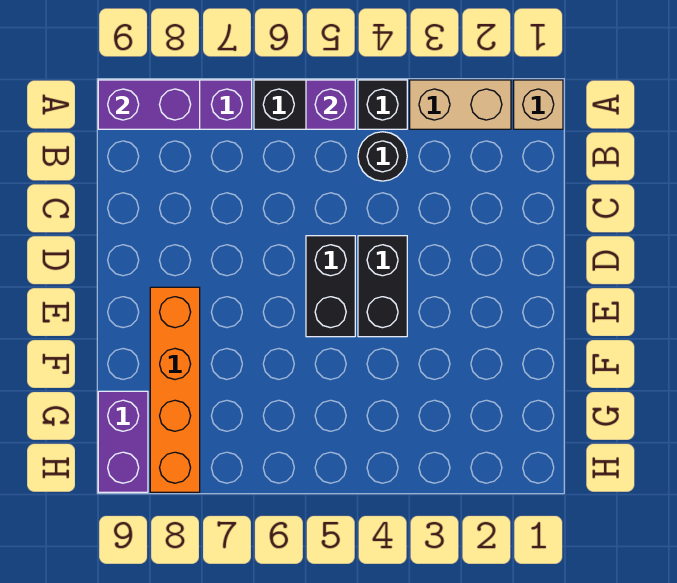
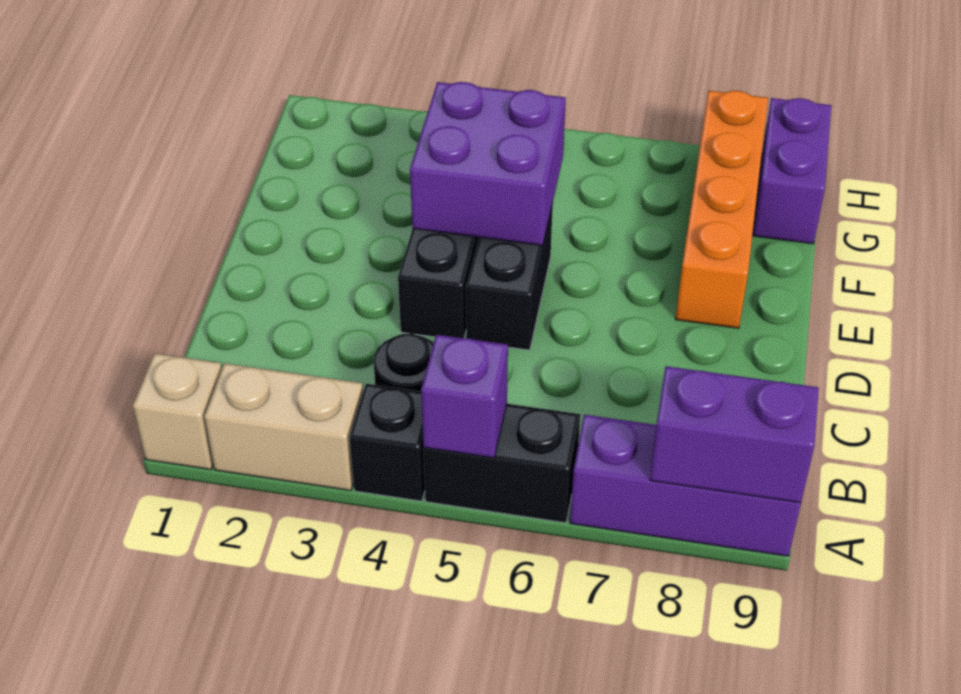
none -> purple brick E4:F5 level 2

